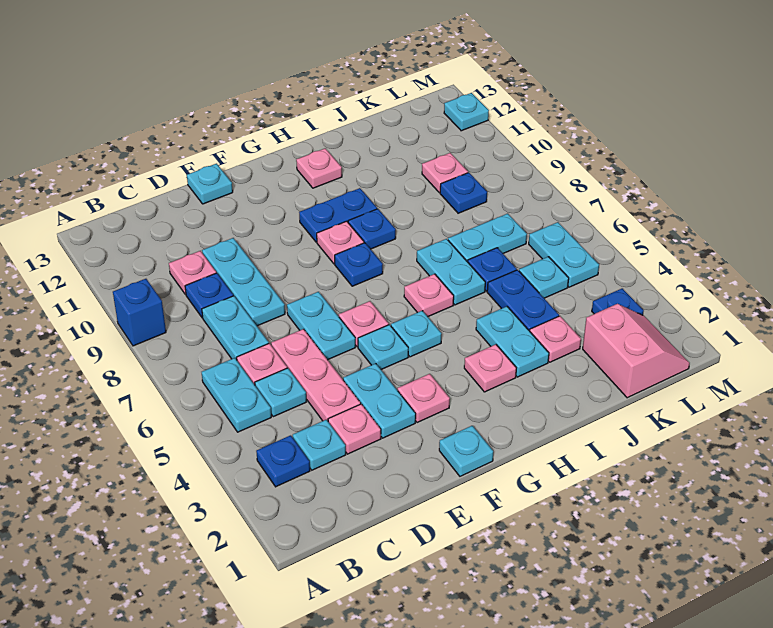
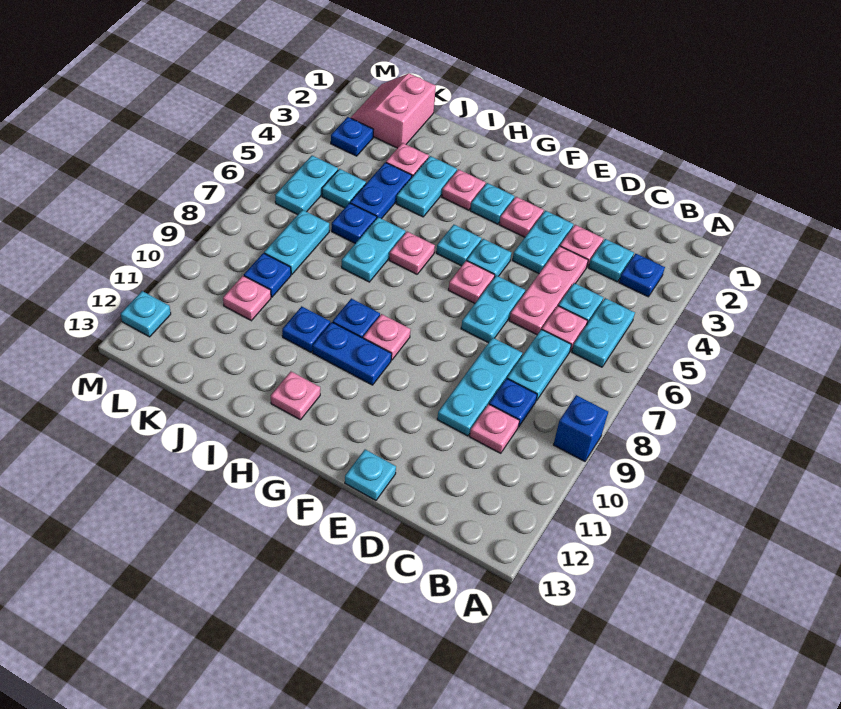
cyan plate F1 level 1 -> cyan plate G3 level 1
blue plate G8 level 1 -> blue plate I10 level 1
cyan plate J7:K7 level 1 -> cyan plate K7:K8 level 1

